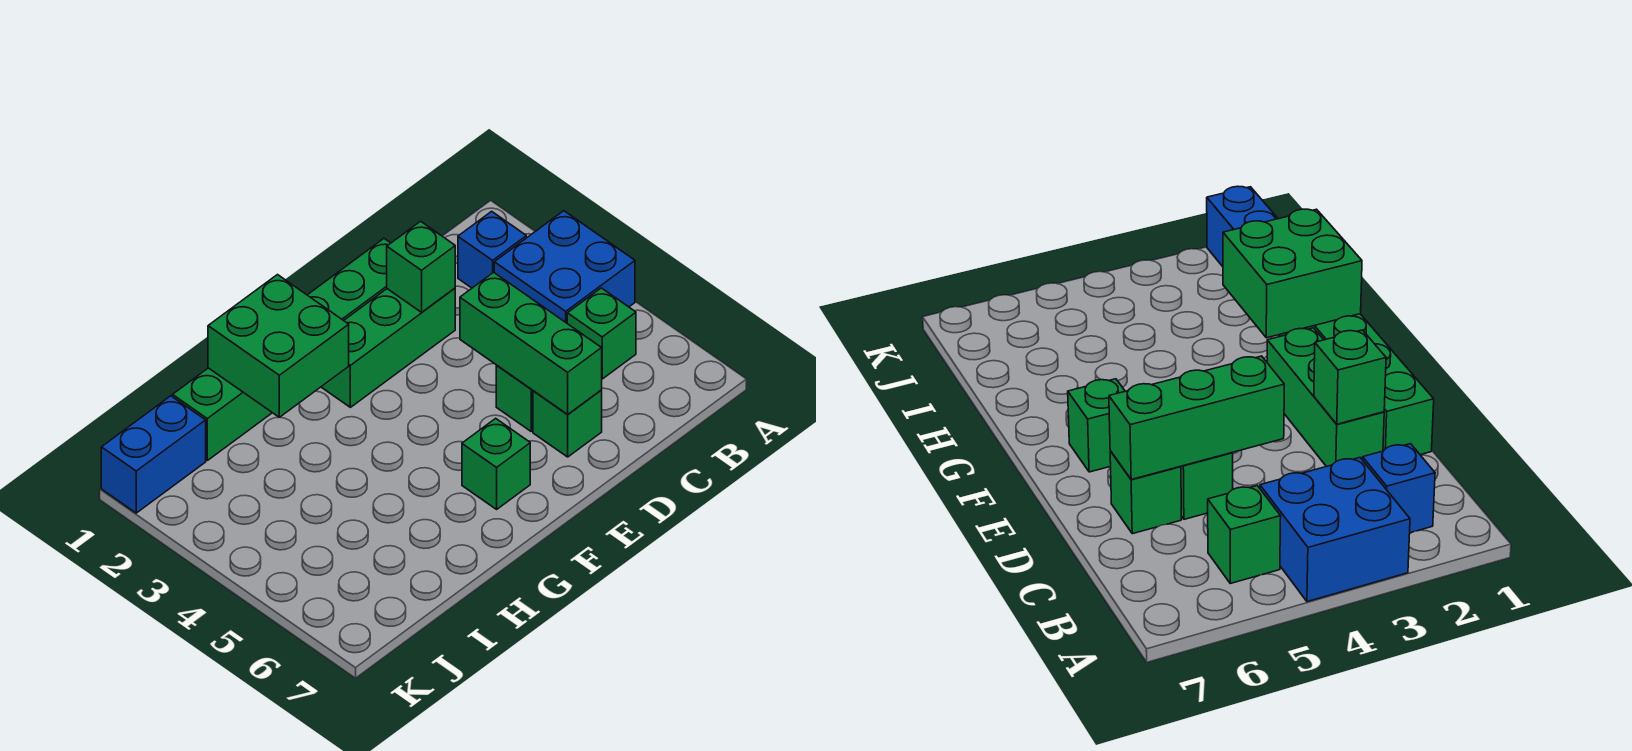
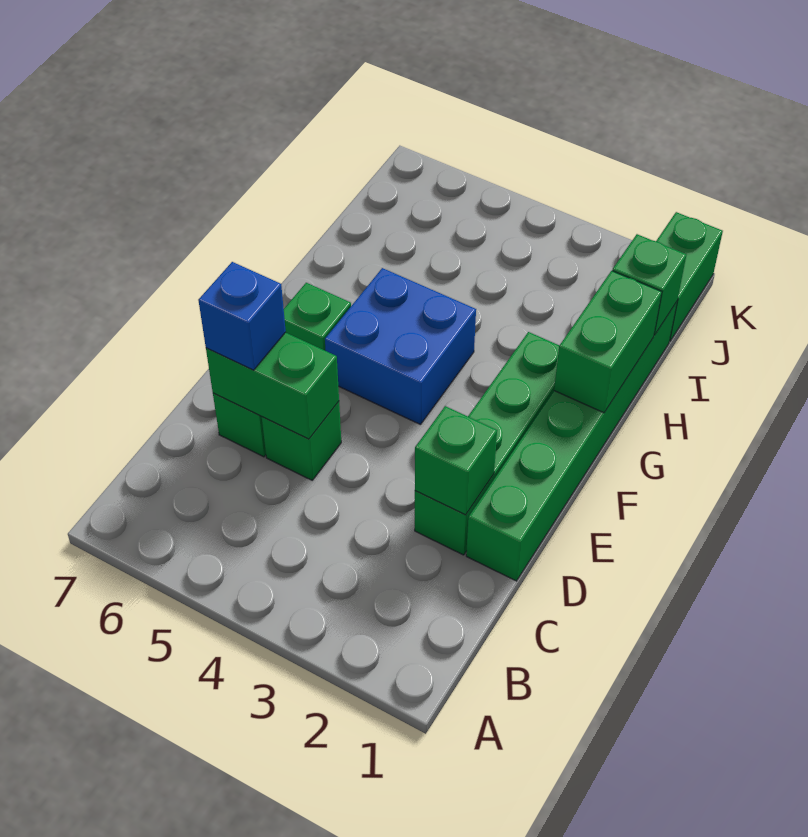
blue brick A3:B4 level 1 -> blue brick F4:G5 level 1
blue brick B2 level 1 -> blue brick D6 level 3
green brick B5 level 1 -> green brick I1 level 2
green brick D2:F2 level 1 -> green brick D2:G2 level 1
green brick D4:D6 level 2 -> green brick D5:D6 level 2
green brick G1:H2 level 2 -> green brick G1:H1 level 2
blue brick J1:K1 level 1 -> green brick J1:K1 level 1

